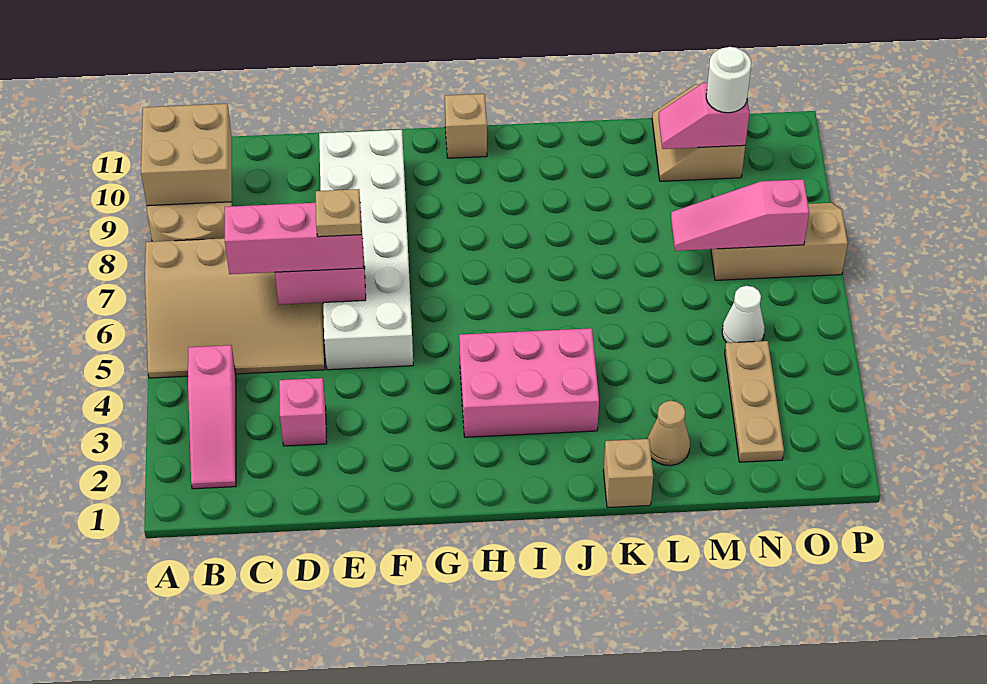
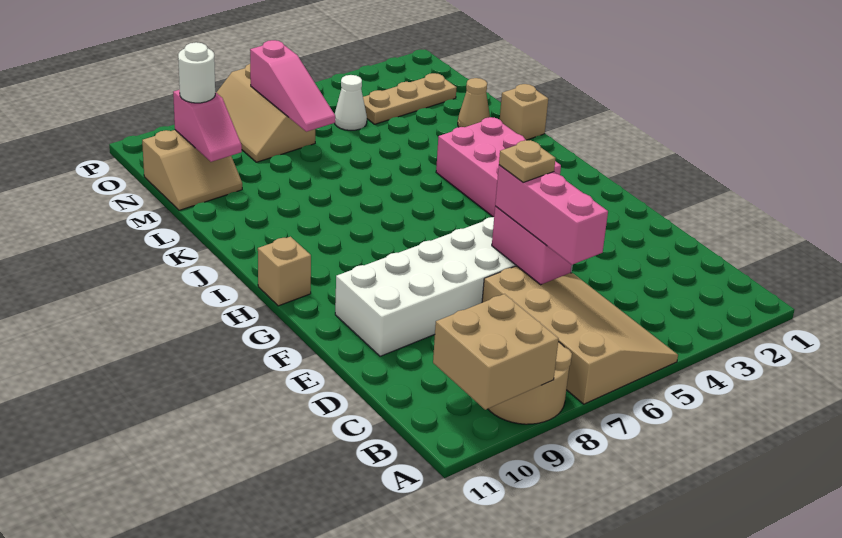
pink slope B2:B4 level 1 top 4 -> none
pink brick D3 level 1 -> none

